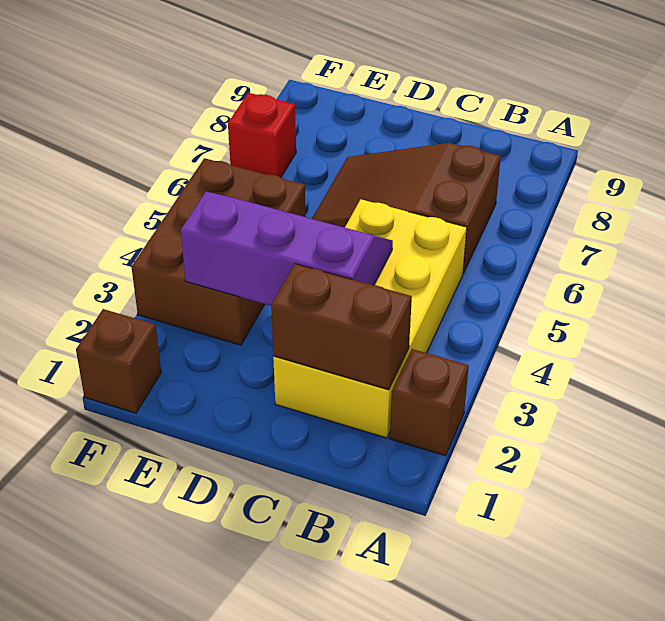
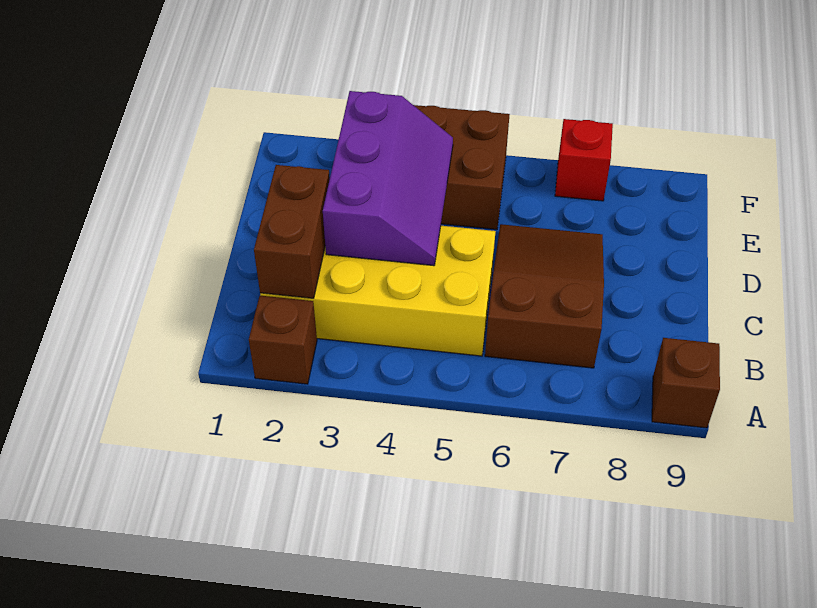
brown brick F1 level 1 -> brown brick A9 level 1

